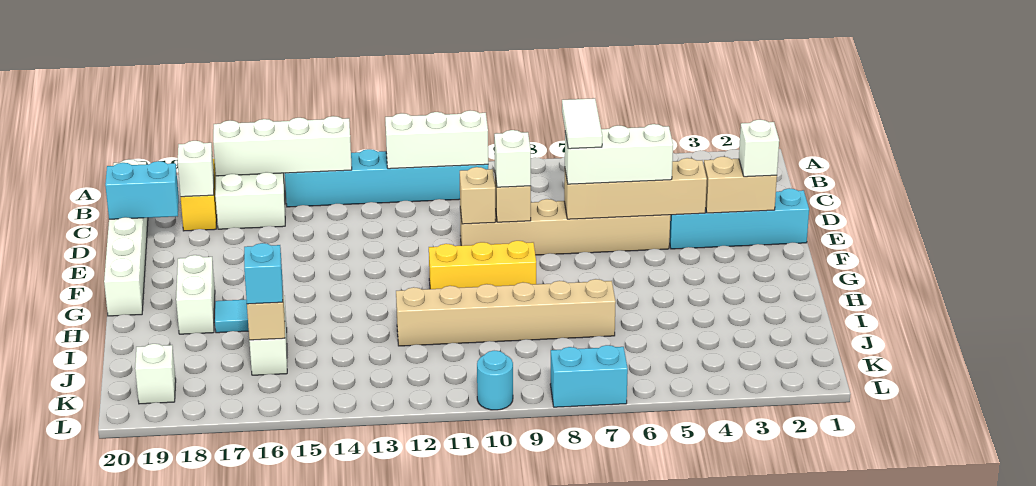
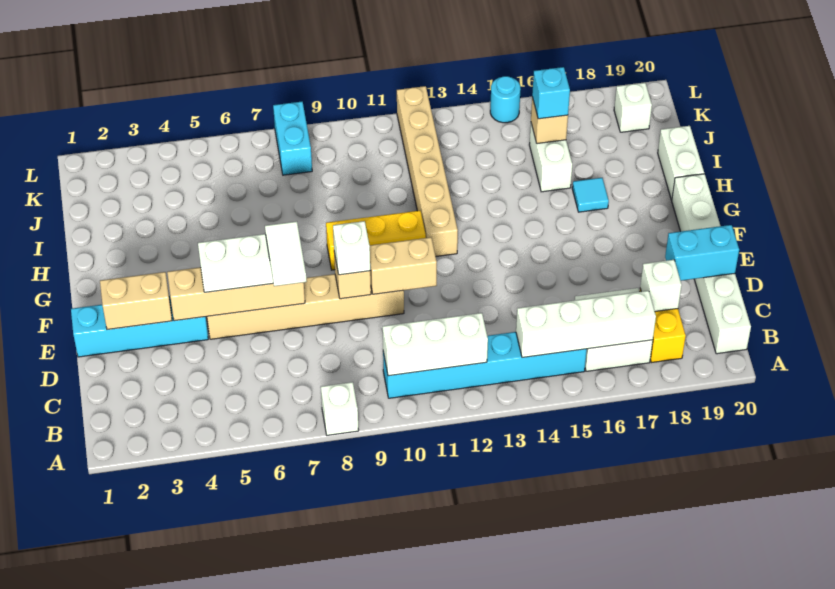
white brick E2 level 3 -> white brick A8 level 1
tan brick E10 level 2 -> tan brick E10:E11 level 2
white brick G18:H18 level 1 -> white brick H20:I20 level 1
tan brick I7:I12 level 1 -> tan brick G12:L12 level 1
cyan brick L7:L8 level 1 -> cyan brick K8:L8 level 1
cyan round brick L10 level 1 -> cyan round brick L15 level 1

